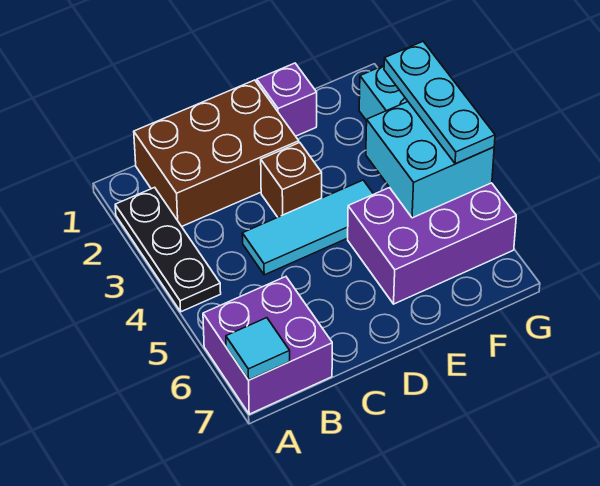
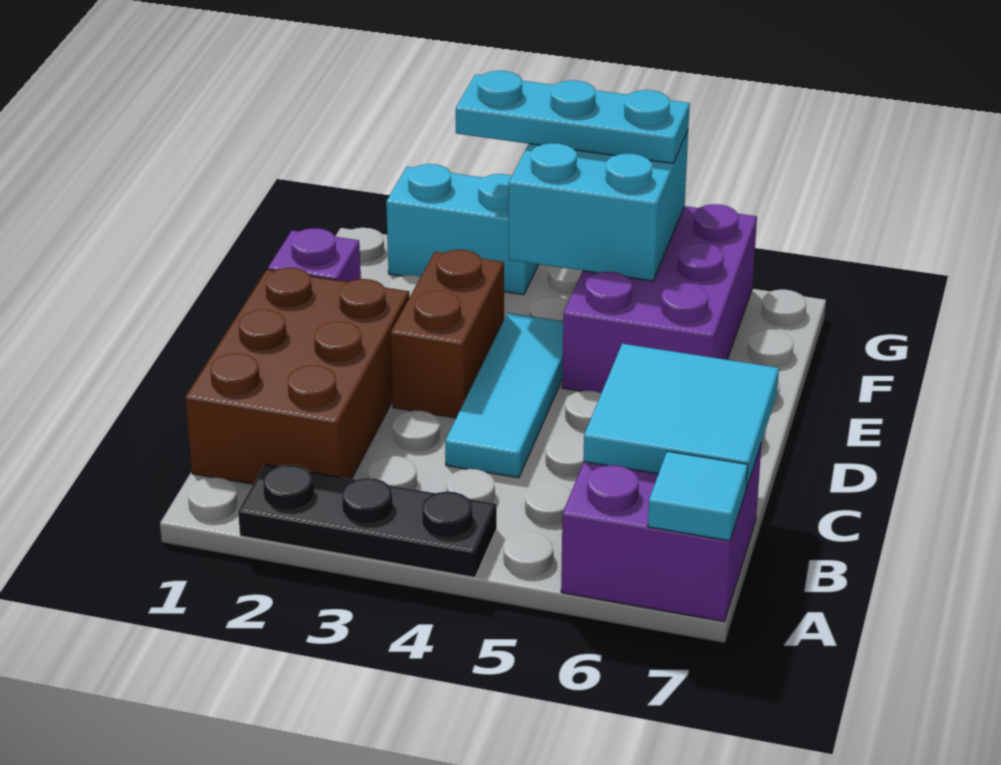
none -> cyan tile B6:C7 level 2
brown brick D3 level 1 -> brown brick D3:E3 level 1

